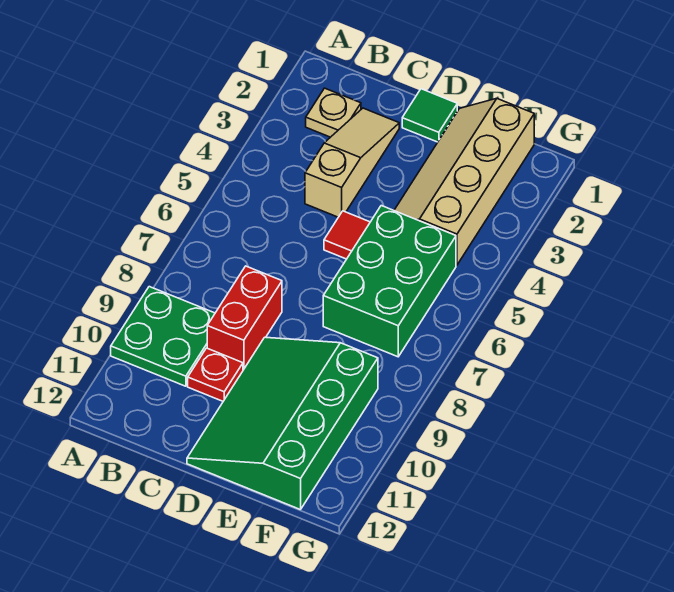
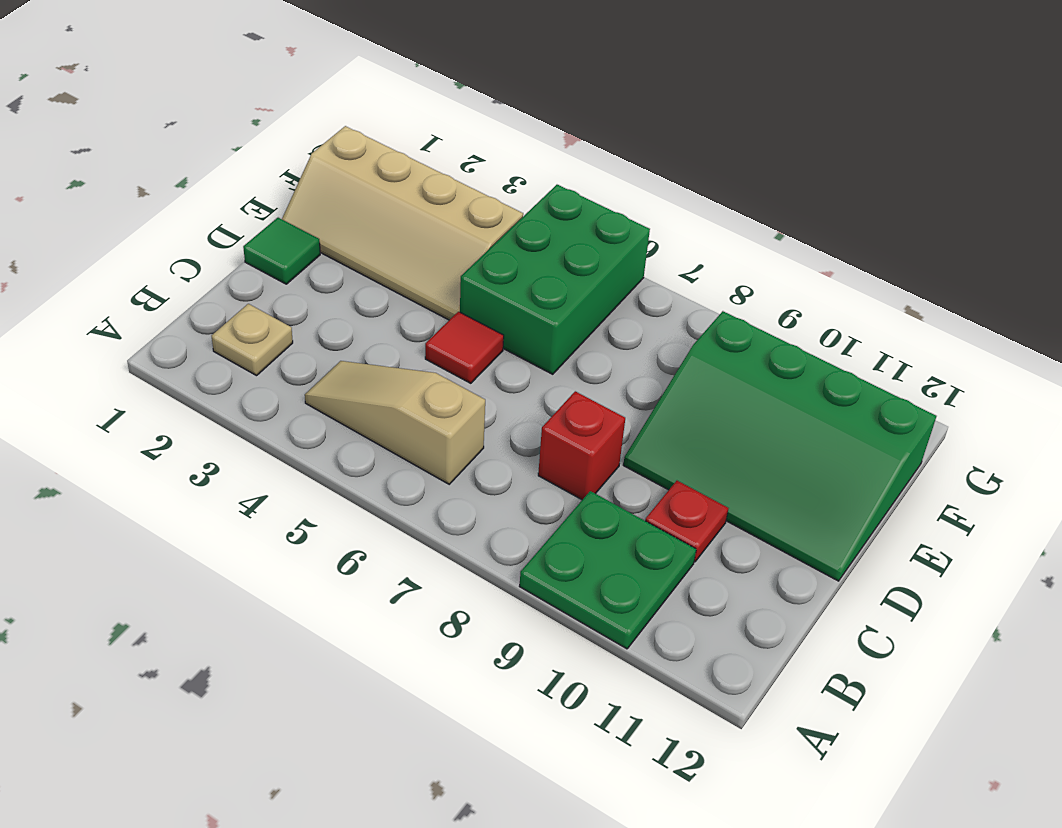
tan slope C2:C4 level 1 top 4 -> tan slope B4:B6 level 1 top 6
red brick C8:C9 level 1 -> red brick C8 level 1
green brick E5:F7 level 1 -> green brick E5:G6 level 1

